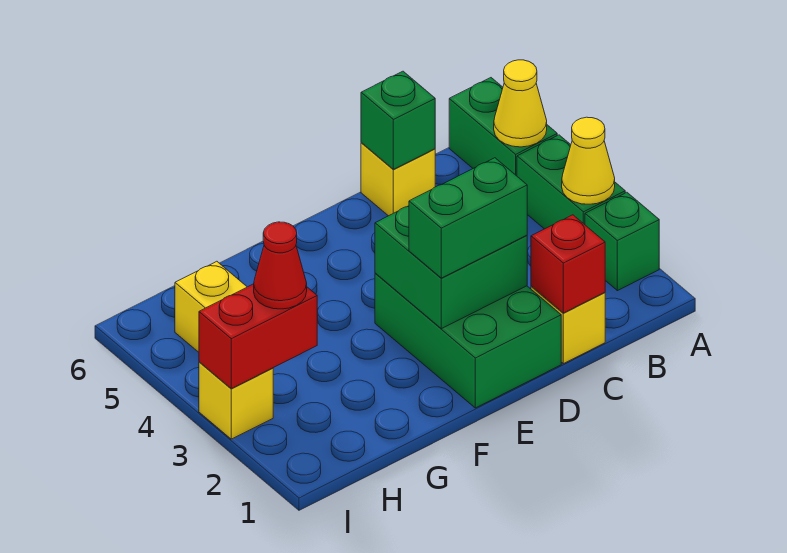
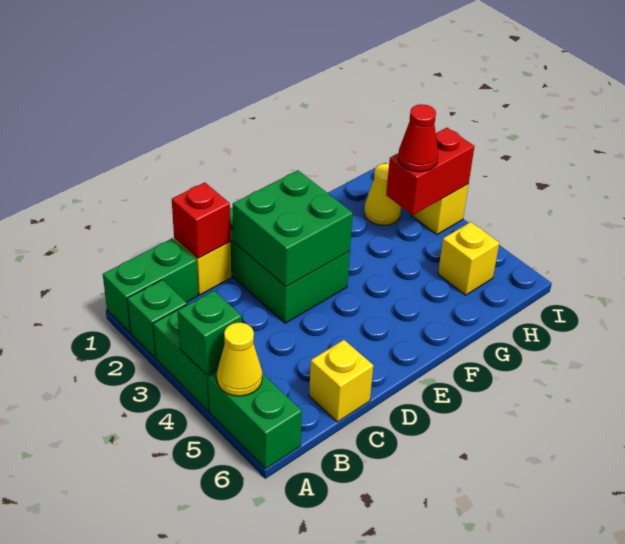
yellow cone A3 level 2 -> yellow cone H2 level 1
green brick C6 level 2 -> green brick A4 level 2
green brick D2:E2 level 3 -> green brick A1:B1 level 1

